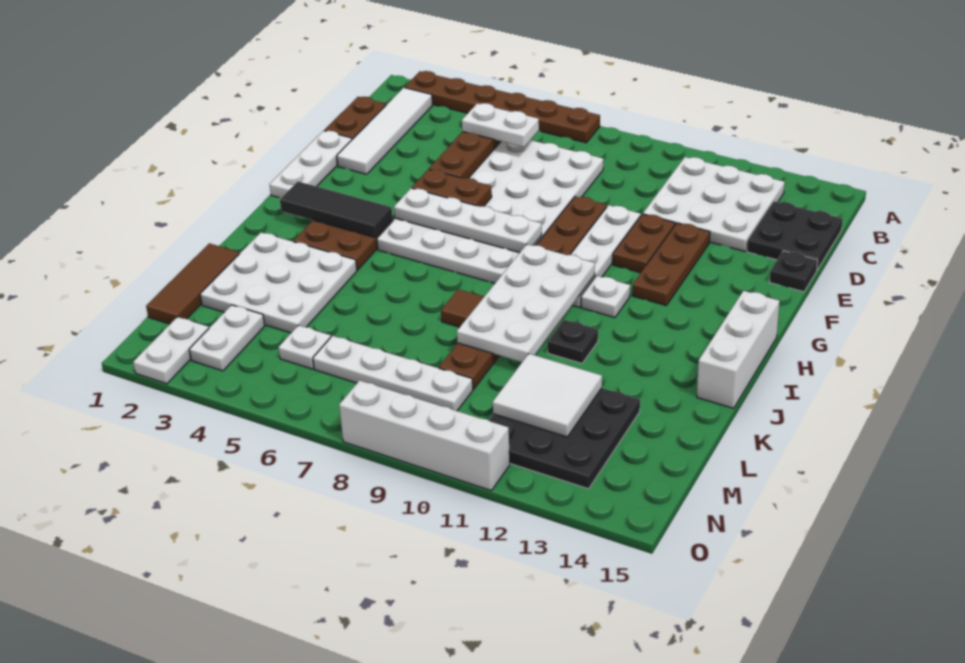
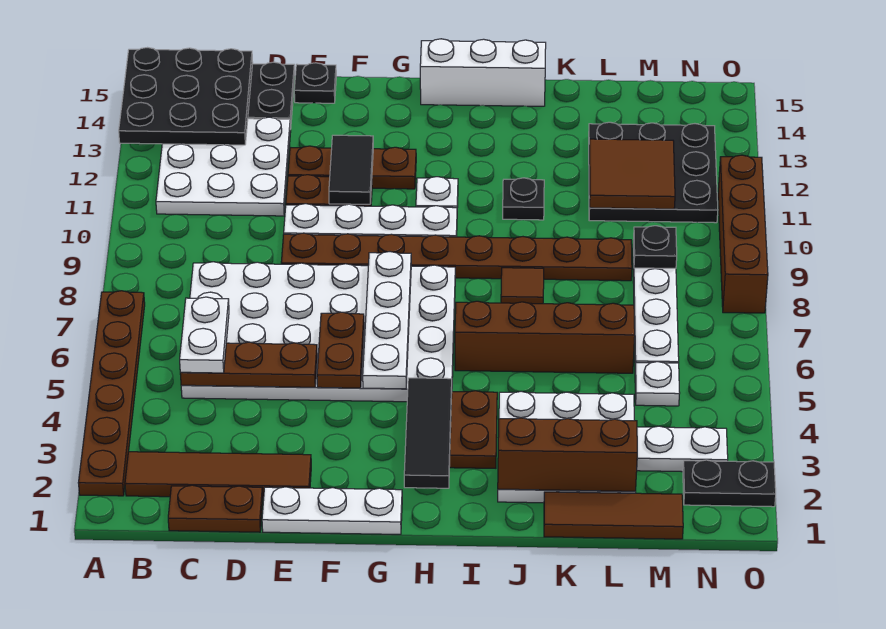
none -> black plate A13:C15 level 2
white tile B2:E2 level 1 -> brown tile B2:E2 level 1
none -> black tile F11:F12 level 2
white plate H9:K10 level 2 -> none
none -> brown brick I6:L6 level 1
none -> brown brick J2:L2 level 2
white tile L11:M12 level 2 -> brown tile L11:M12 level 2
none -> black plate M9 level 2
white plate N2:O2 level 1 -> black plate N2:O2 level 1
white brick O8:O11 level 1 -> brown brick O8:O11 level 1

